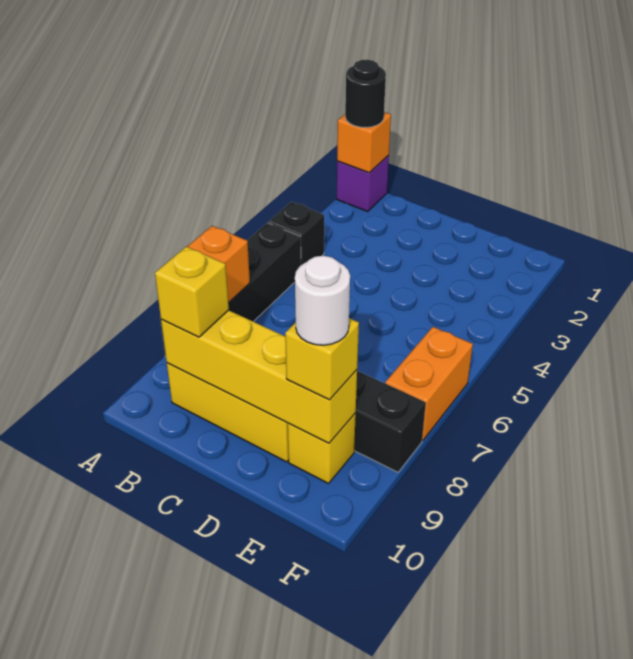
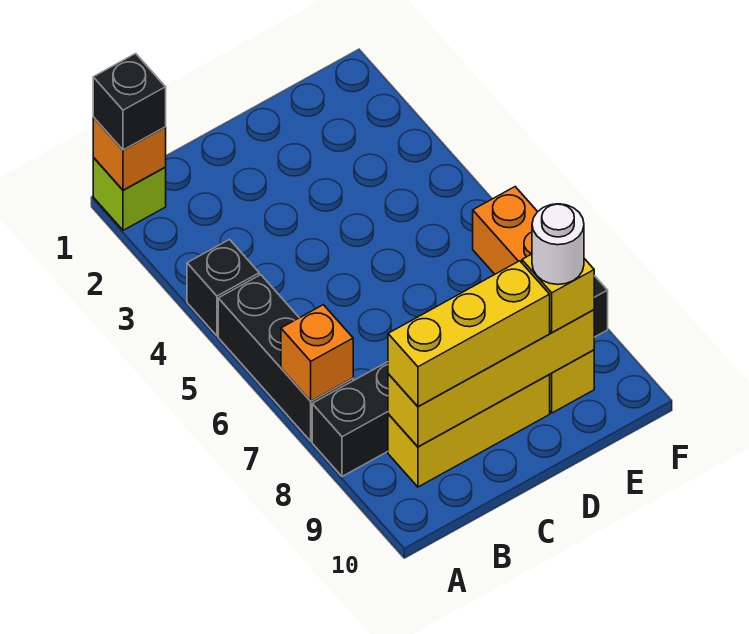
purple brick A1 level 1 -> lime brick A1 level 1
black round brick A1 level 3 -> black brick A1 level 3
yellow brick B9 level 3 -> yellow brick B9:D9 level 3

